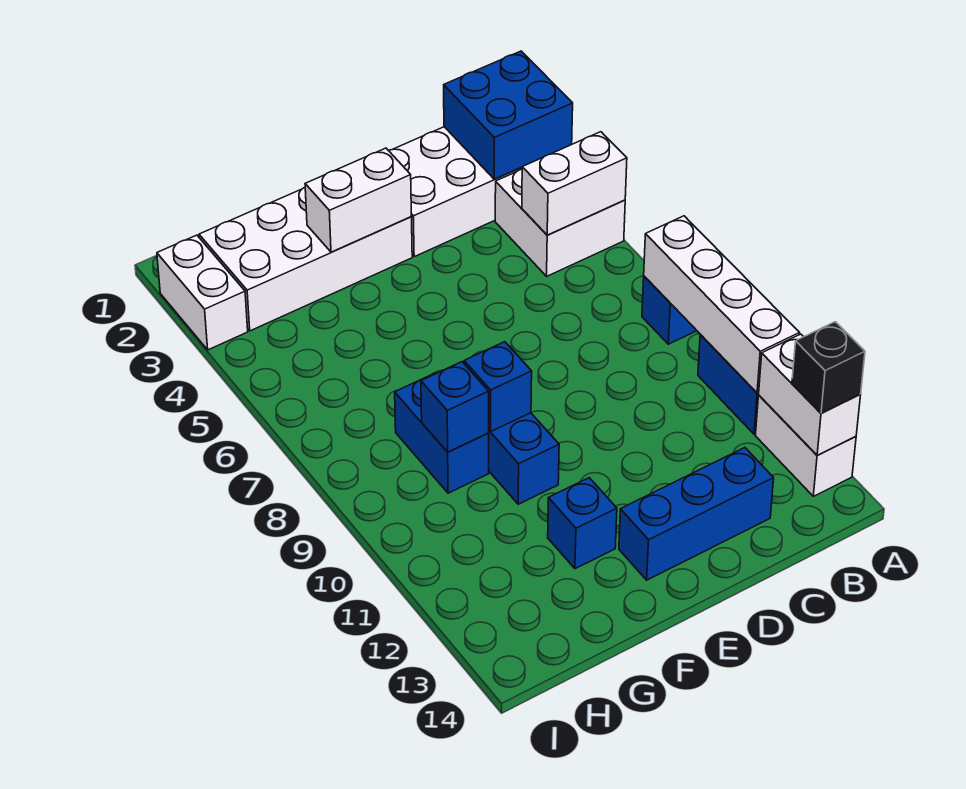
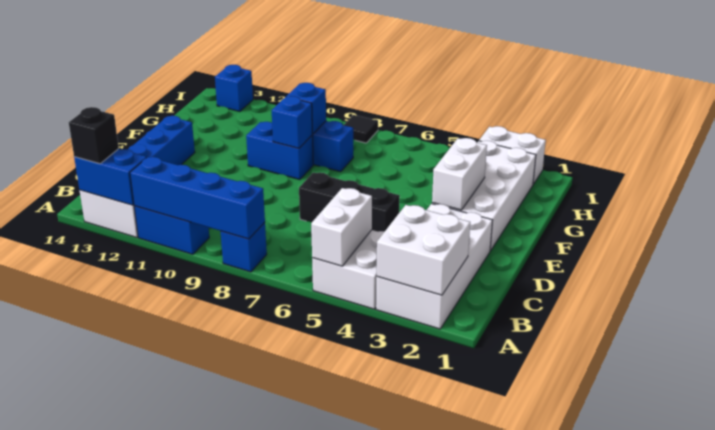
blue brick A2:B3 level 2 -> white brick A2:B3 level 2
white brick A8:A11 level 2 -> blue brick A8:A11 level 2
white brick A12:A13 level 2 -> blue brick A12:A13 level 2
none -> black brick D5:D7 level 1
blue brick F12 level 1 -> blue brick I13 level 1
none -> black tile I8 level 1

